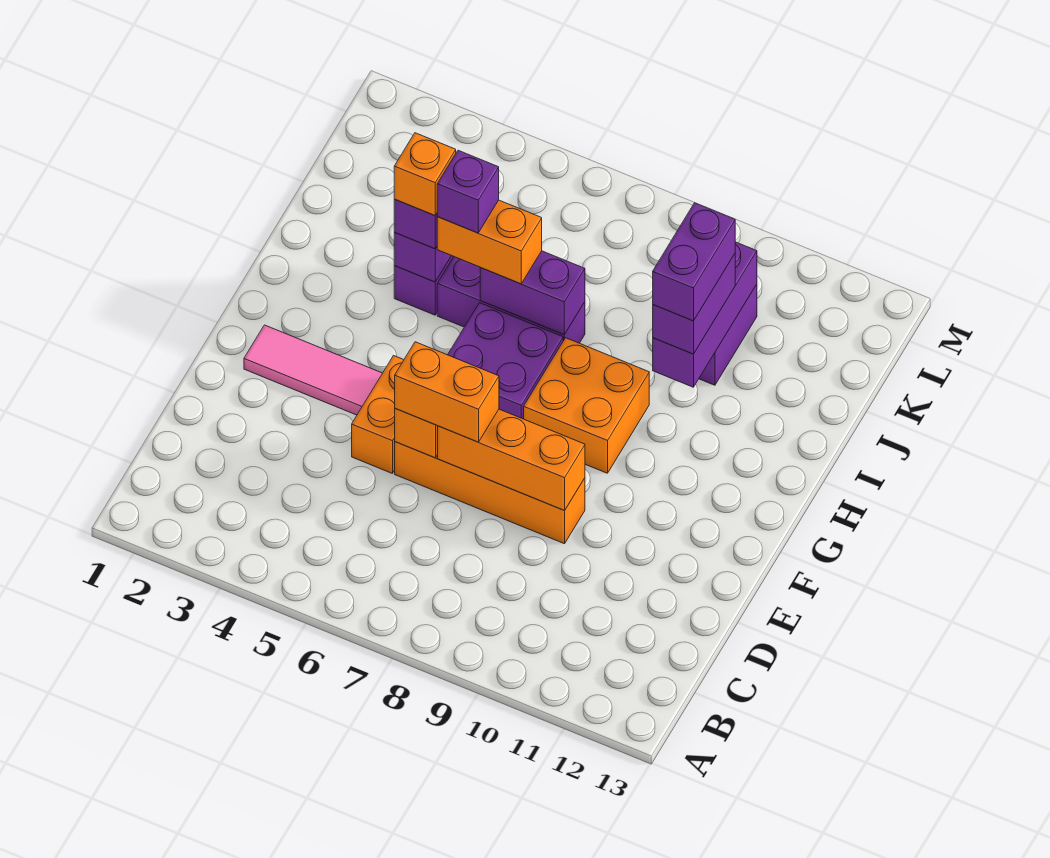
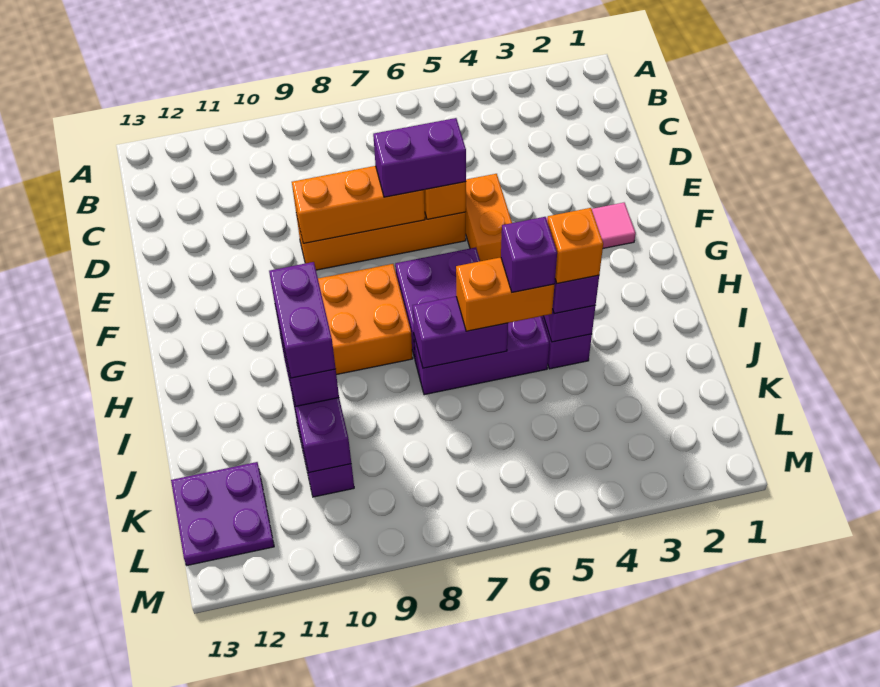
orange brick E6:E7 level 3 -> purple brick E6:E7 level 3
none -> purple plate K12:L13 level 1

